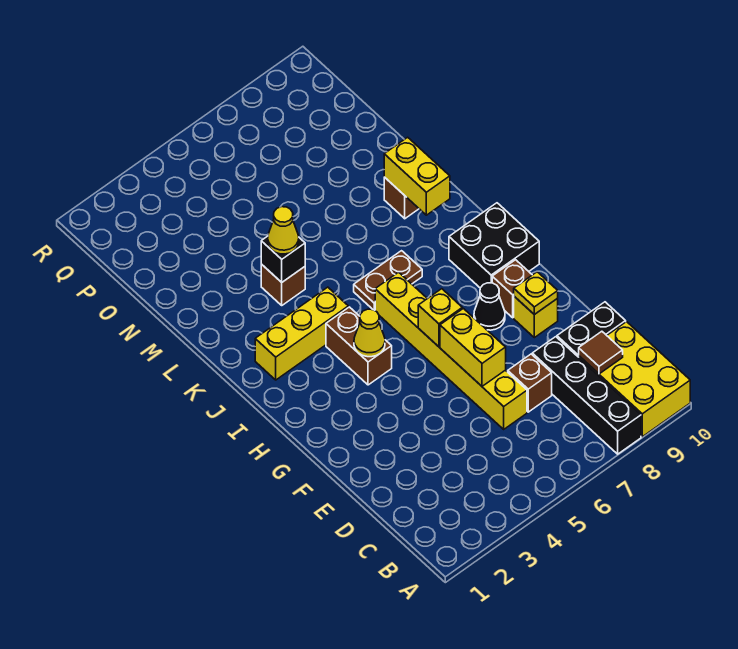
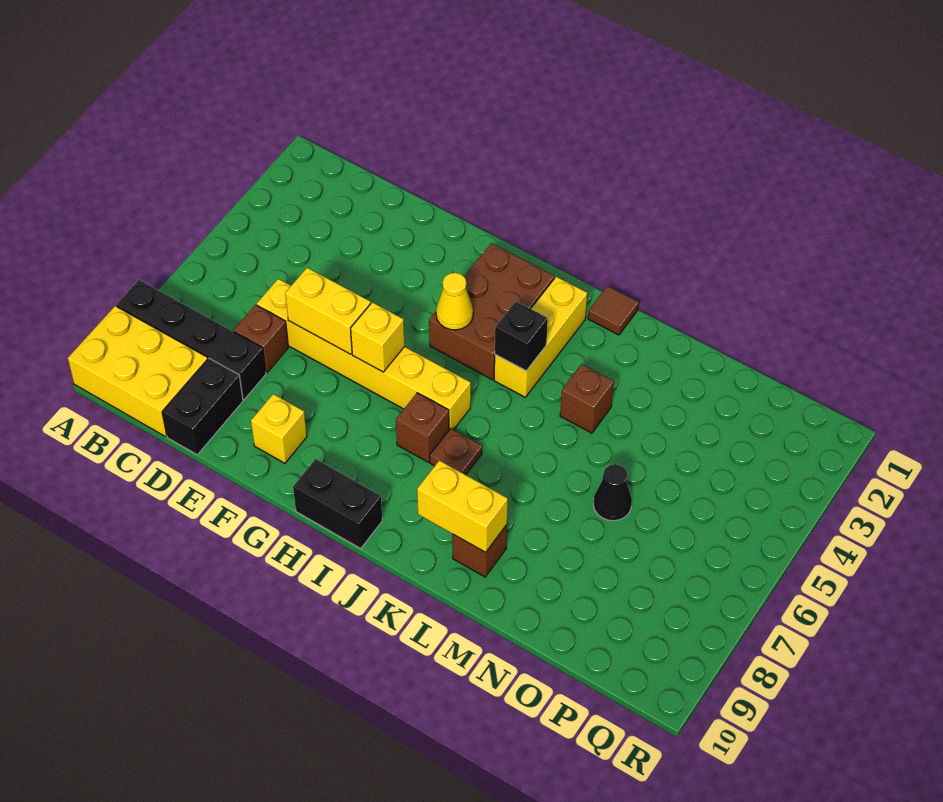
brown tile C9 level 2 -> brown tile K1 level 1
yellow plate F9 level 2 -> none
black cone G8 level 1 -> black cone N6 level 1
brown brick G9 level 1 -> brown brick I7 level 1
brown brick H4:I4 level 1 -> brown brick H2:I4 level 1
black brick H9:I10 level 1 -> black brick H10:I10 level 1
brown plate J6:J7 level 1 -> brown plate J7 level 1
black brick L4 level 2 -> black brick J4 level 2
yellow cone L4 level 3 -> none

